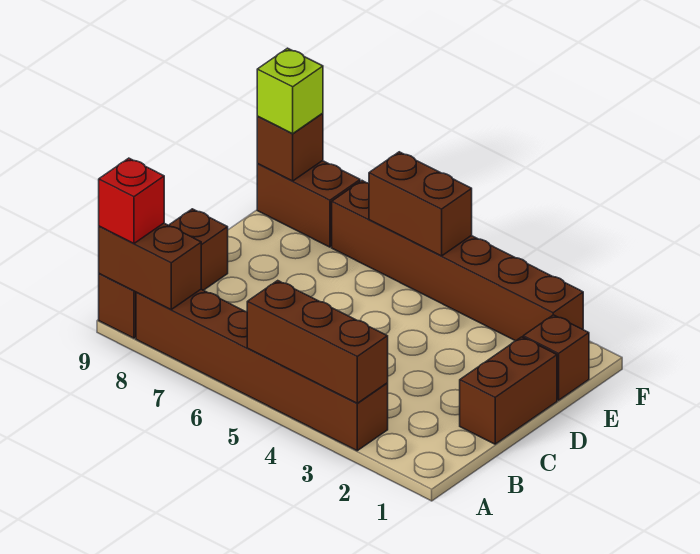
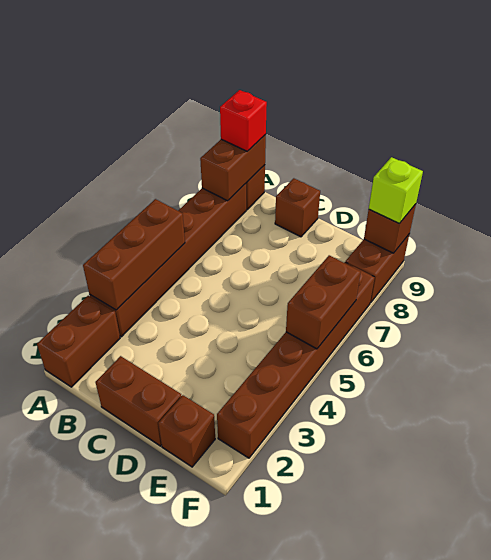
none -> brown brick A1:A2 level 1

